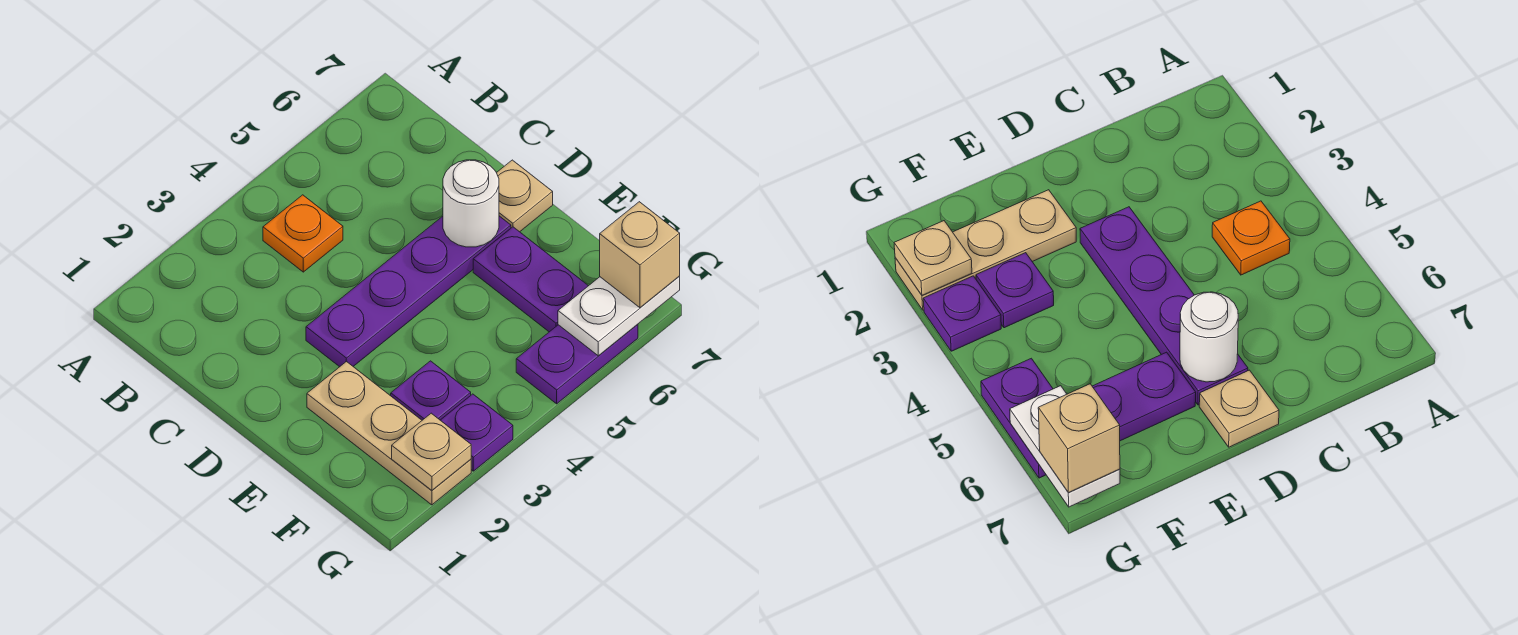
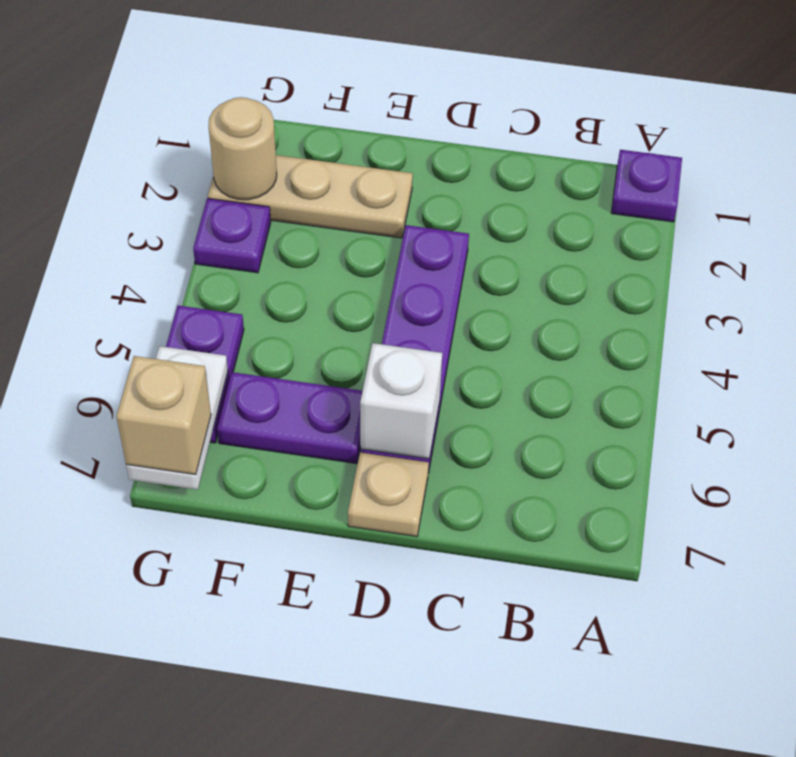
orange plate B4 level 1 -> none
white round brick D6 level 2 -> white brick D6 level 2
purple plate F3 level 1 -> purple plate A1 level 1
tan plate G2 level 2 -> tan round brick G2 level 2

